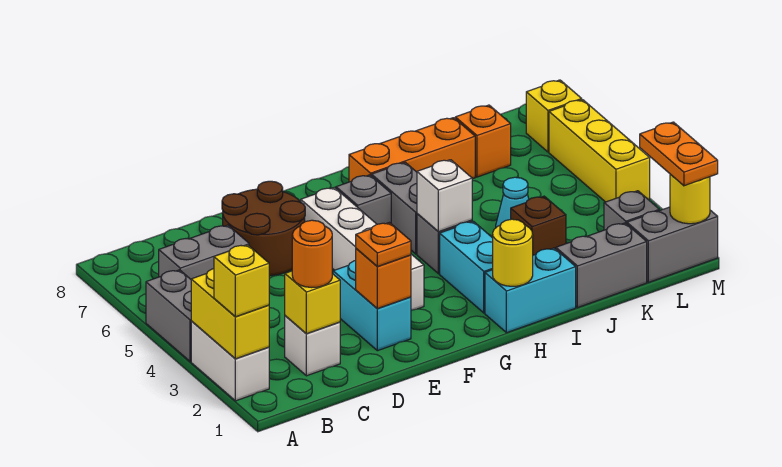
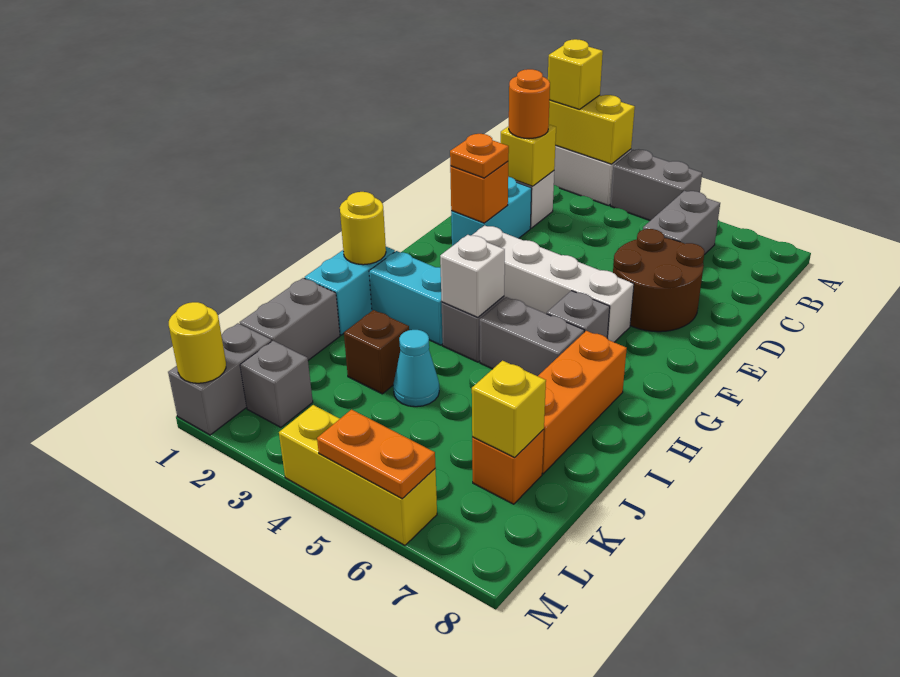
cyan brick E2:E3 level 1 -> cyan brick D2:E2 level 1
orange plate M1:M2 level 3 -> orange plate M5:M6 level 2
yellow brick M7 level 1 -> yellow brick K7 level 2

